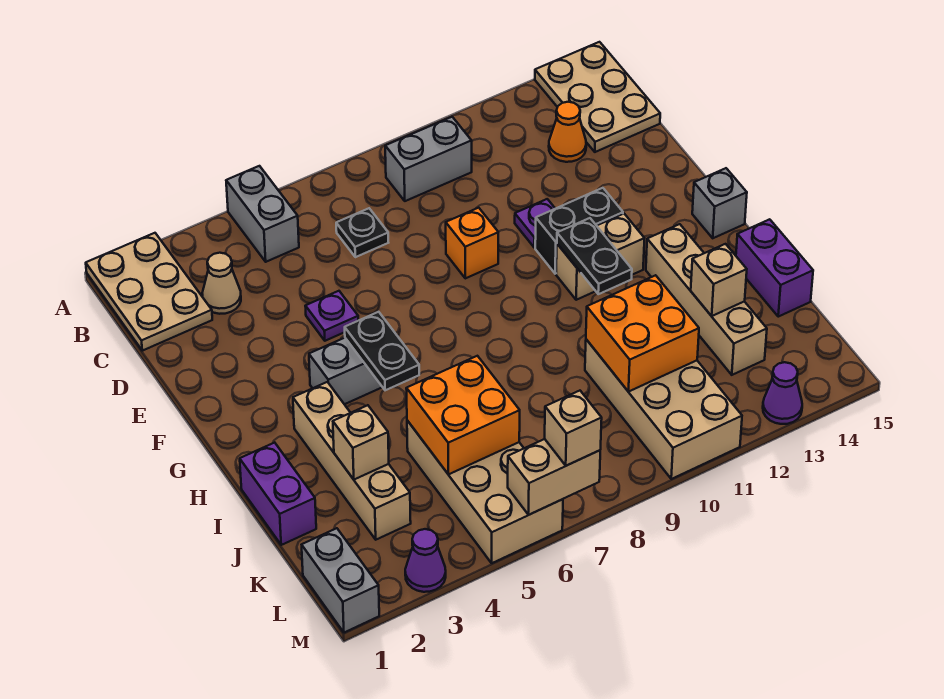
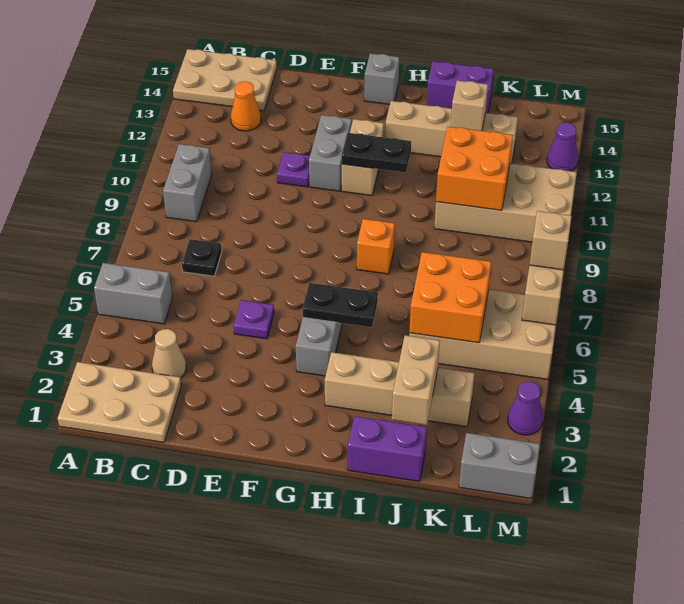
orange brick E9 level 1 -> orange brick H8 level 1
black brick F11:F12 level 1 -> grey brick F11:F12 level 1
tan brick J3 level 2 -> tan brick J2:J3 level 2

